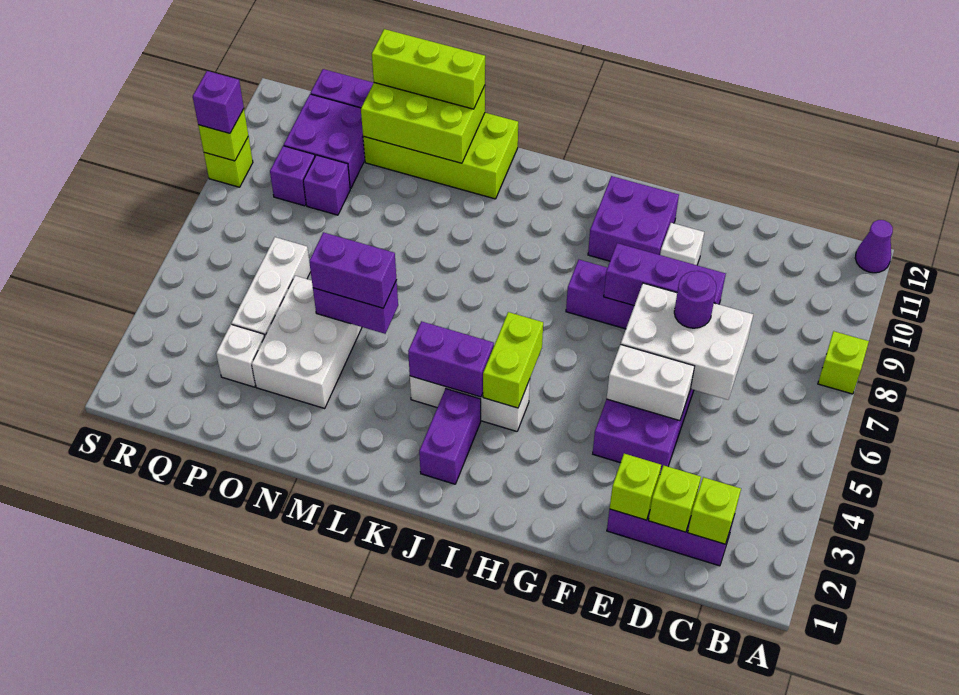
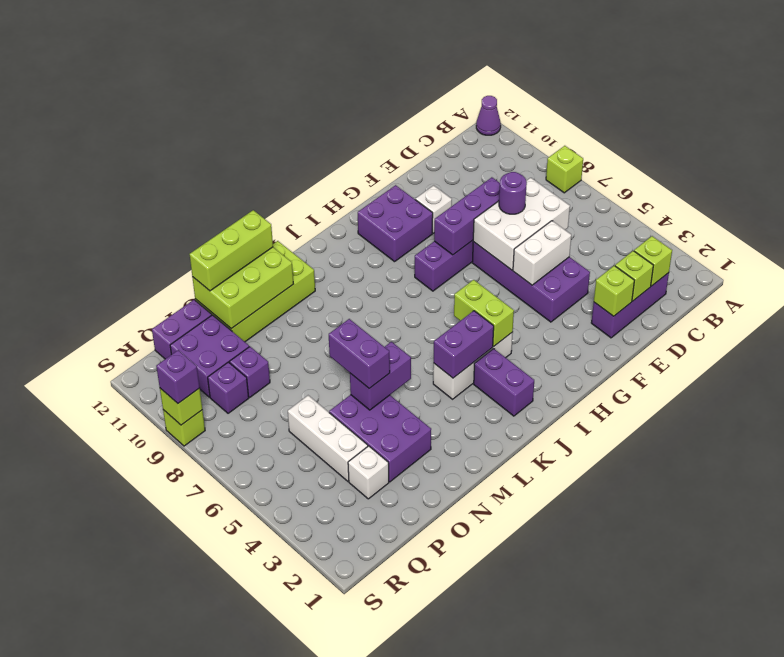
purple brick M5:N5 level 3 -> purple brick N5:N6 level 3
white brick N3:O5 level 1 -> purple brick N3:O5 level 1

